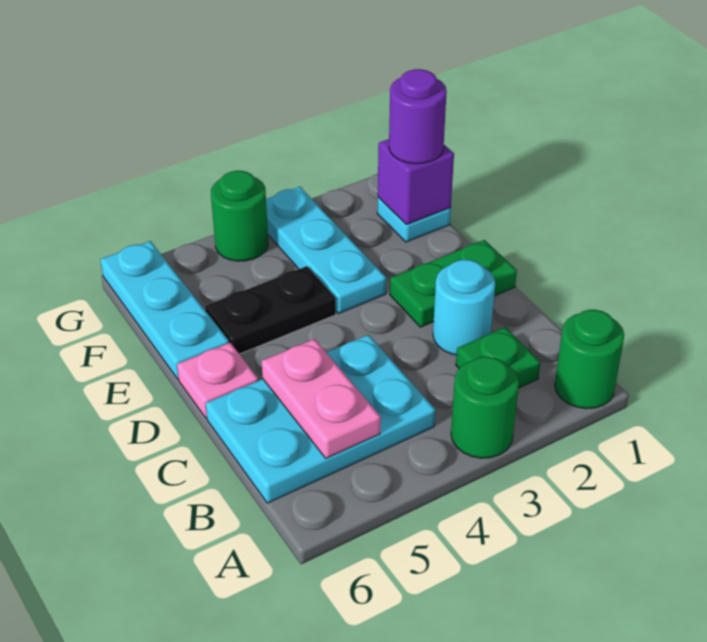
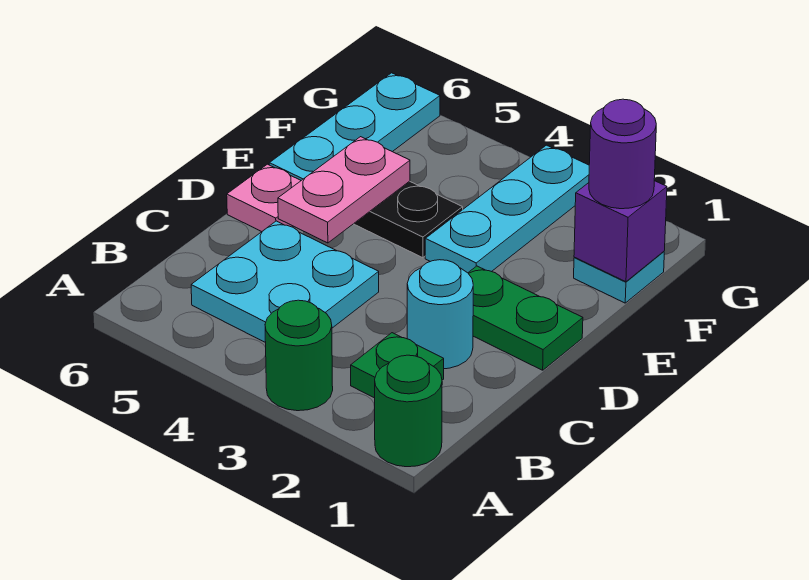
cyan plate B4:C6 level 1 -> cyan plate B4:C5 level 1
pink plate B5:C5 level 2 -> pink plate D5:E5 level 2
green round brick G4 level 1 -> none

